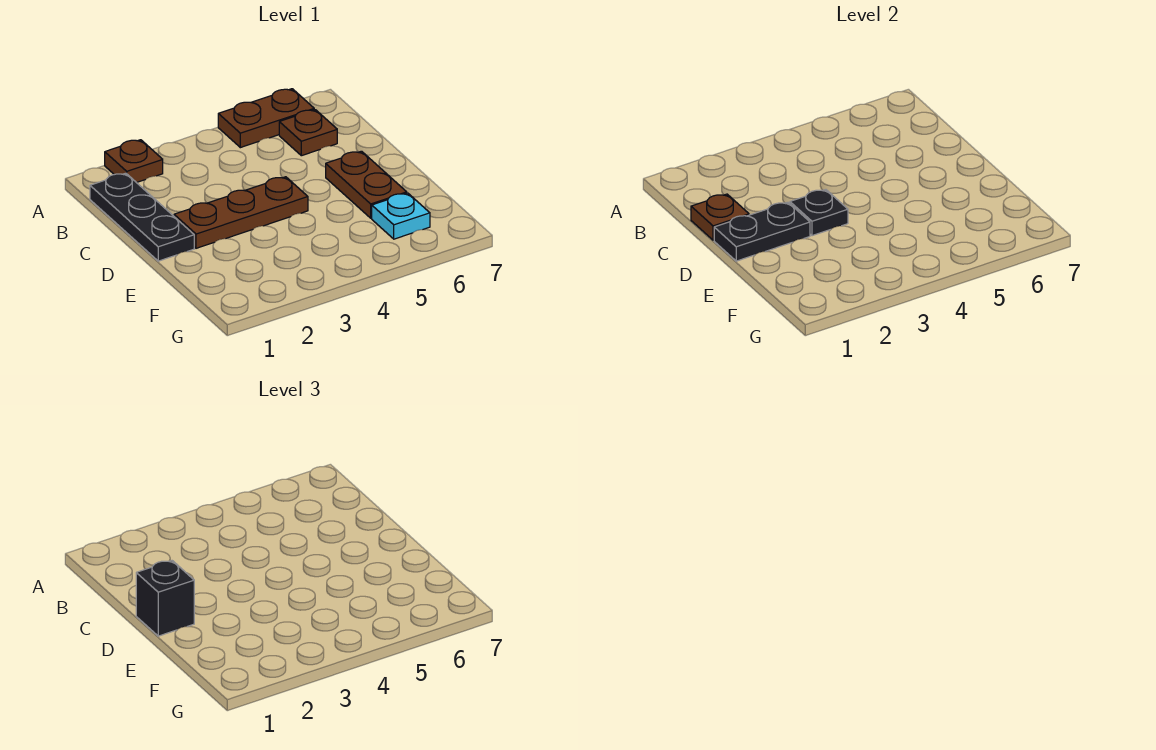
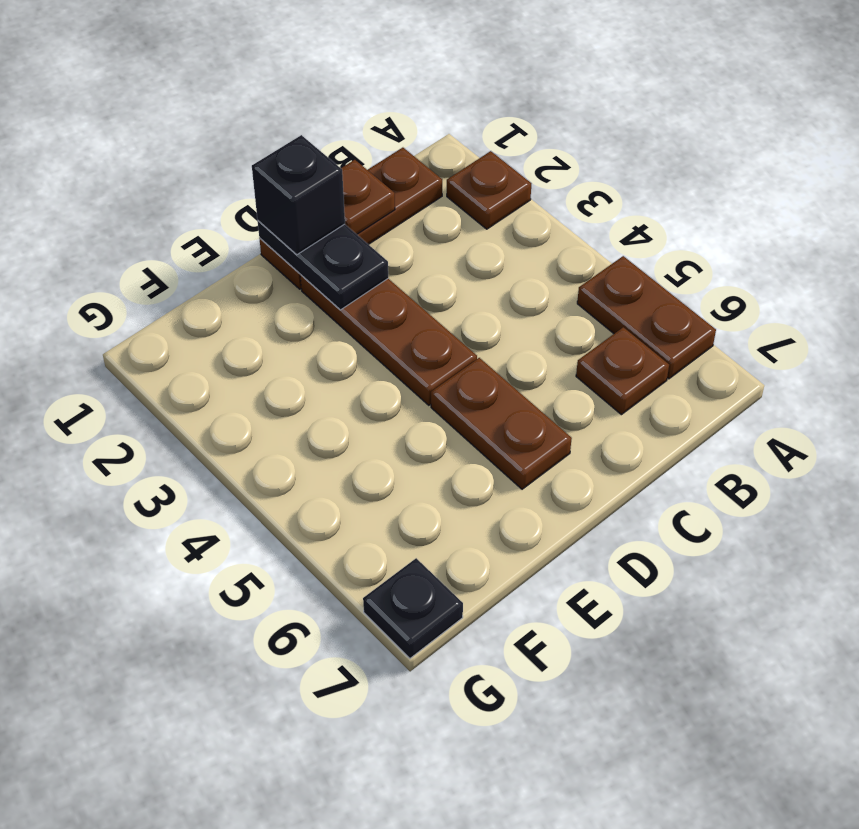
black plate B1:D1 level 1 -> brown plate B1:D1 level 1
black plate D3 level 2 -> black plate G7 level 1
brown plate D6:E6 level 1 -> brown plate D5:D6 level 1
cyan plate F6 level 1 -> none

